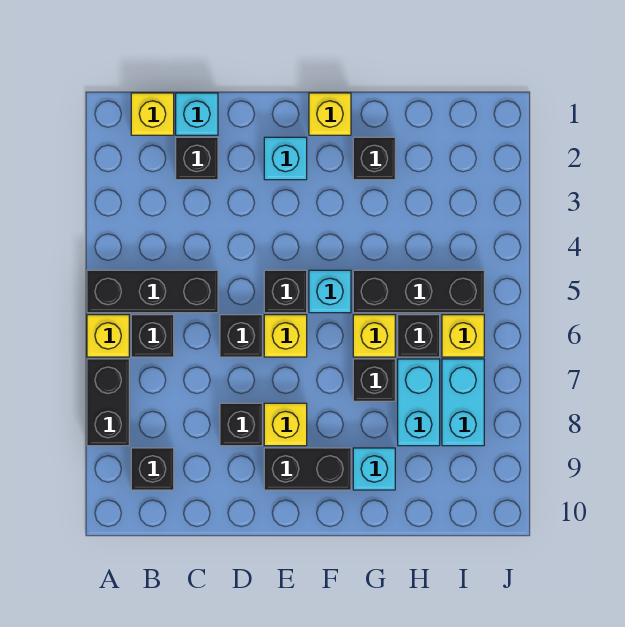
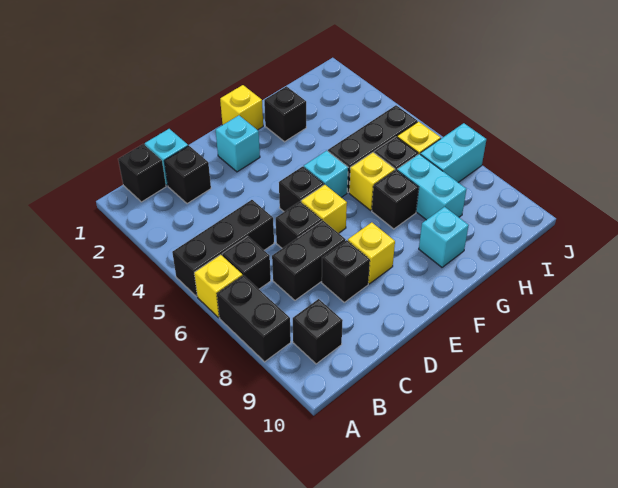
yellow brick B1 level 1 -> black brick B1 level 1
black brick E9:F9 level 1 -> black brick C7:D7 level 1
cyan brick I7:I8 level 1 -> cyan brick I7:J7 level 1

